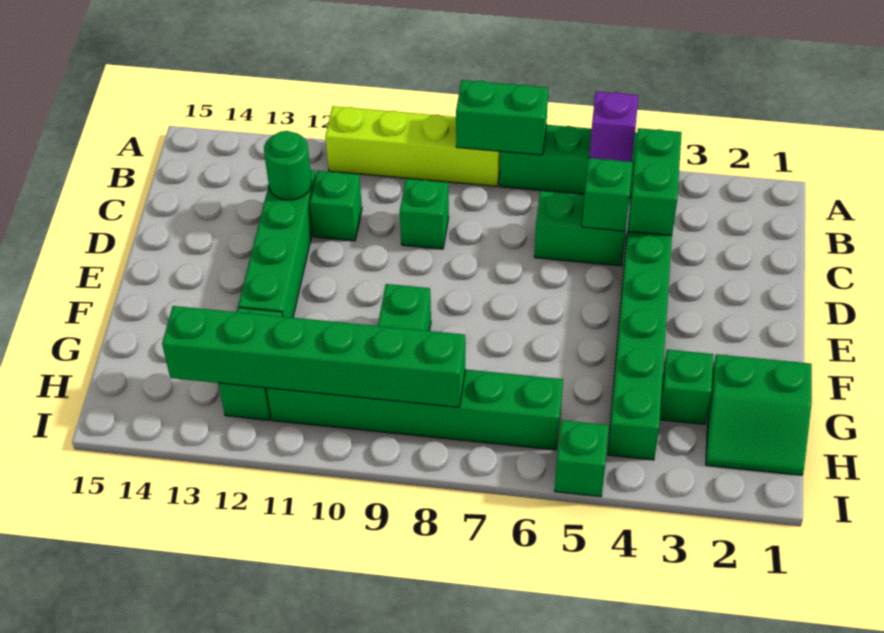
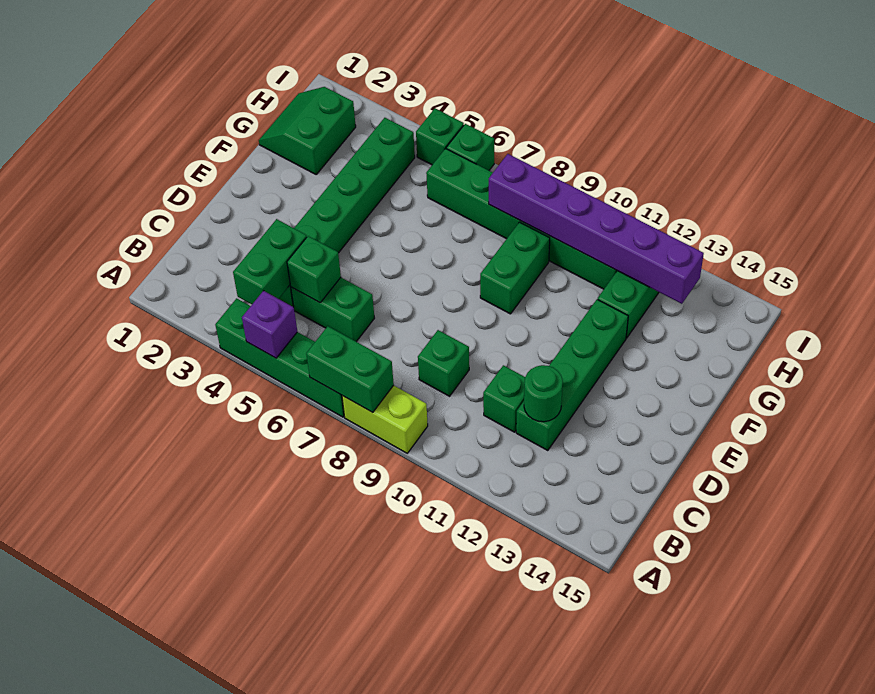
lime brick A8:A11 level 1 -> lime brick A8:A9 level 1
green slope G1:H2 level 1 top G -> green slope G1:H2 level 1 top 2
green brick G3 level 1 -> green brick I6 level 1
green brick H8:H13 level 2 -> purple brick H8:H13 level 2

